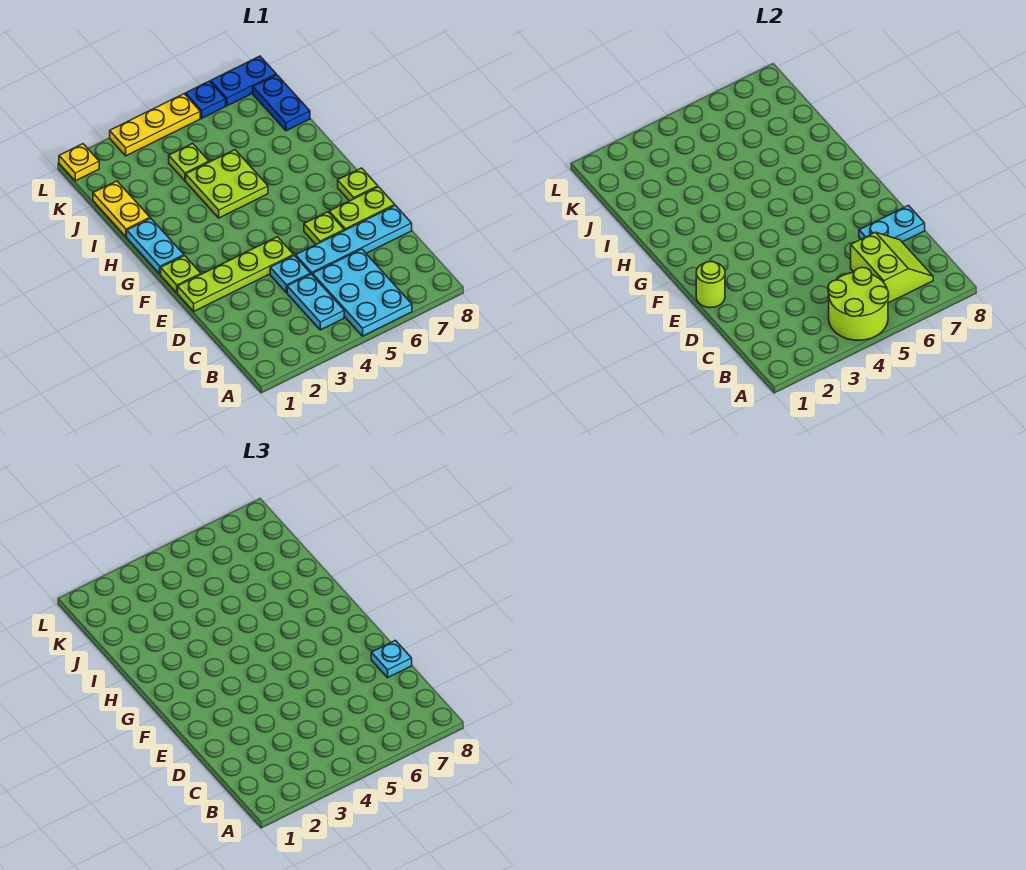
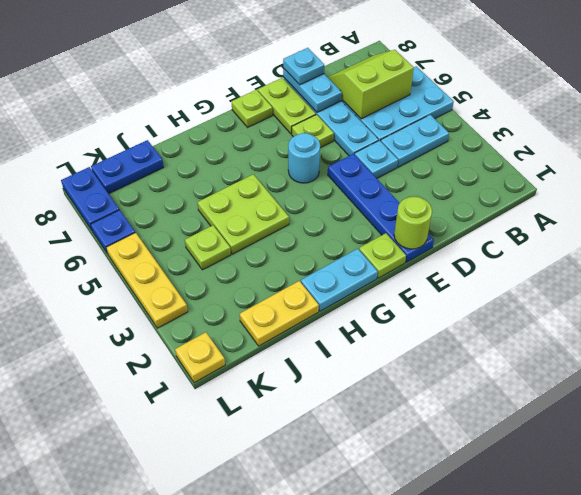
lime round brick A4:B5 level 2 -> none
lime plate E1:E4 level 1 -> blue plate E1:E4 level 1
none -> cyan round brick F5 level 1

